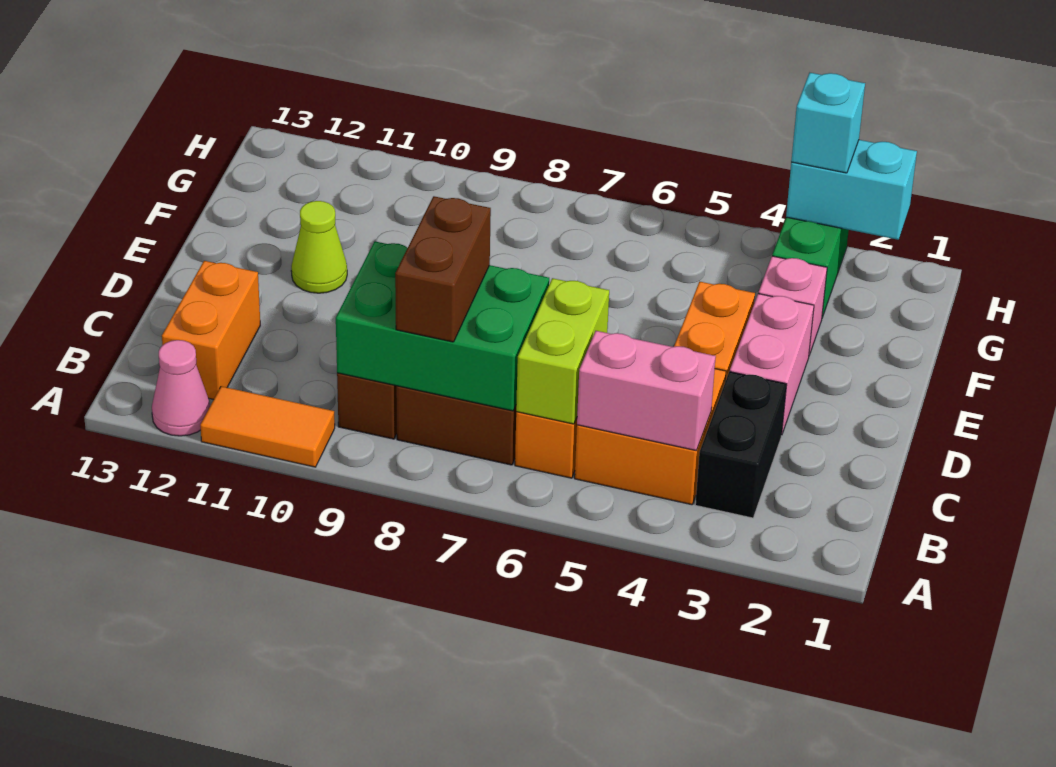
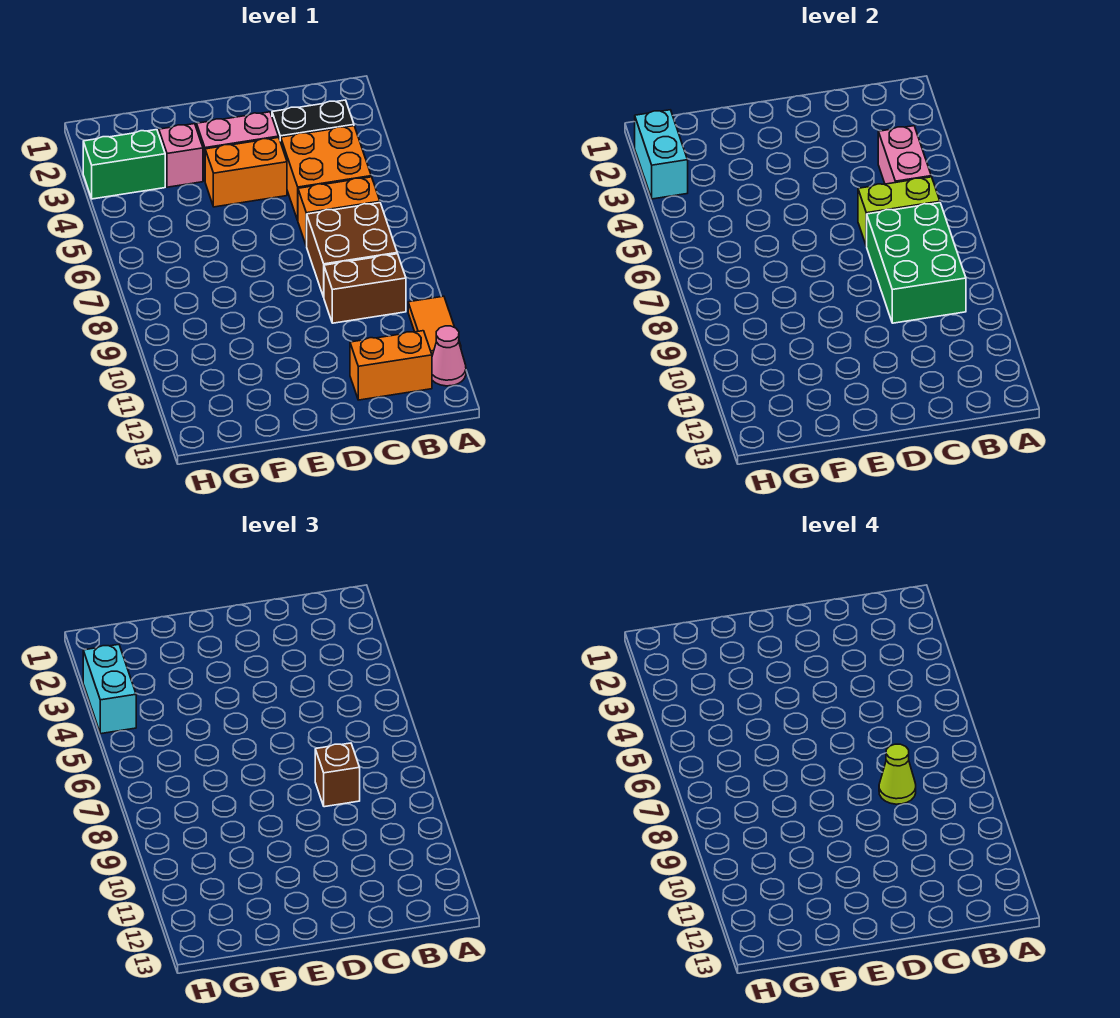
brown brick B8:C8 level 3 -> brown brick C8 level 3
lime cone E11 level 1 -> lime cone C8 level 4
cyan brick H3 level 3 -> cyan brick H3:H4 level 3

